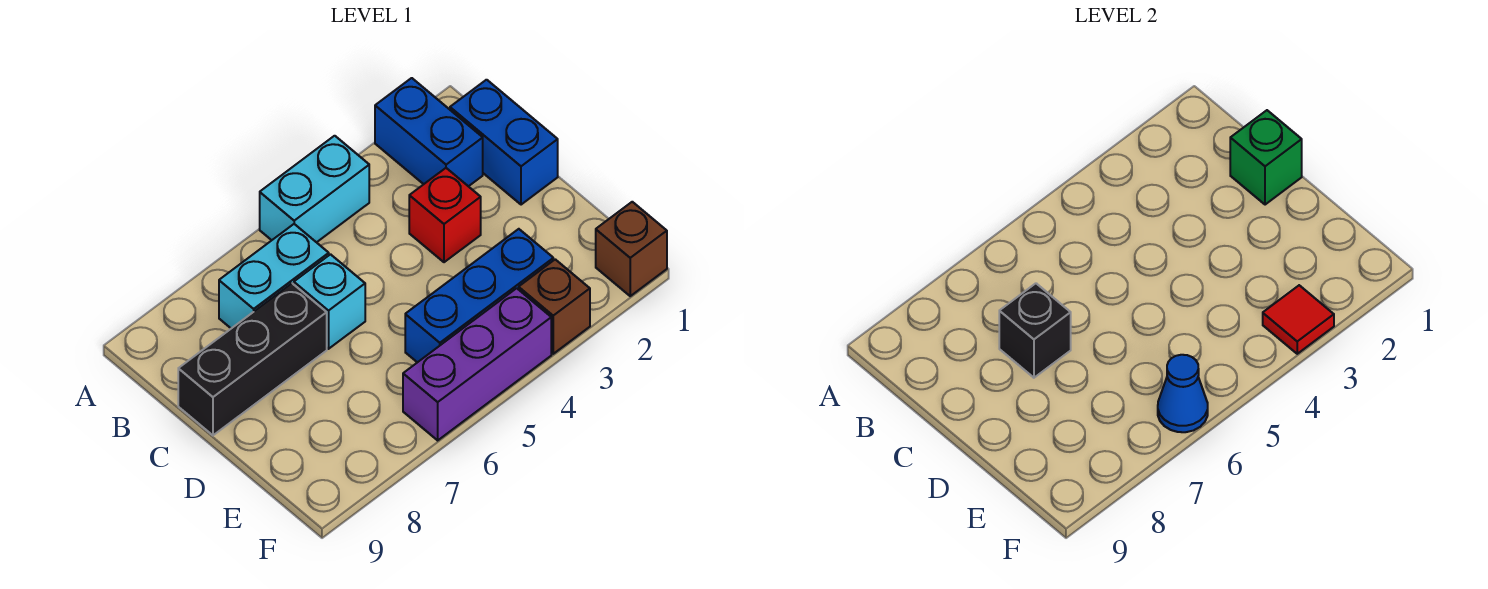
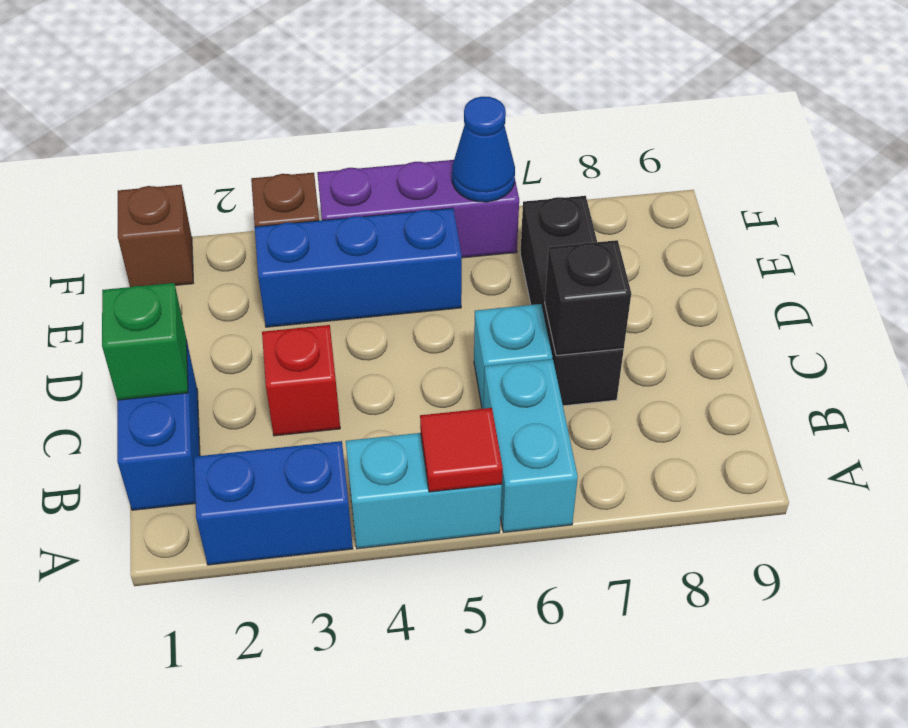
blue brick A2:B2 level 1 -> blue brick A2:A3 level 1
cyan brick B6:B7 level 1 -> cyan brick A6:B6 level 1
black brick C7:C9 level 1 -> black brick C7:E7 level 1
red tile F3 level 2 -> red tile A5 level 2

